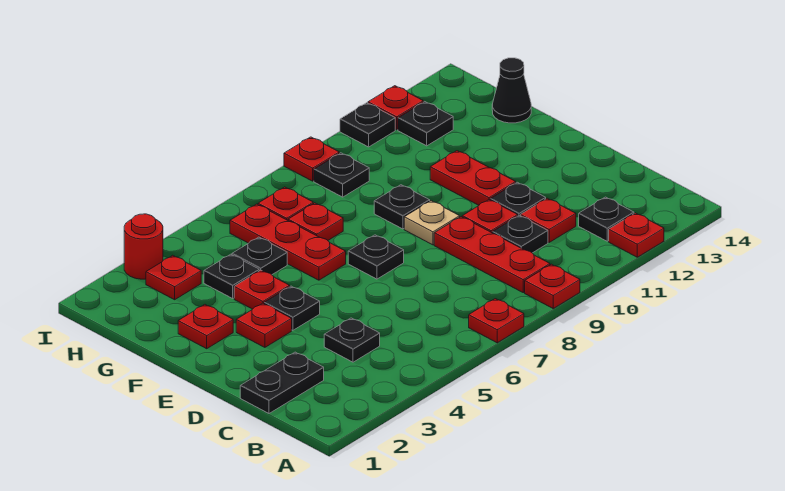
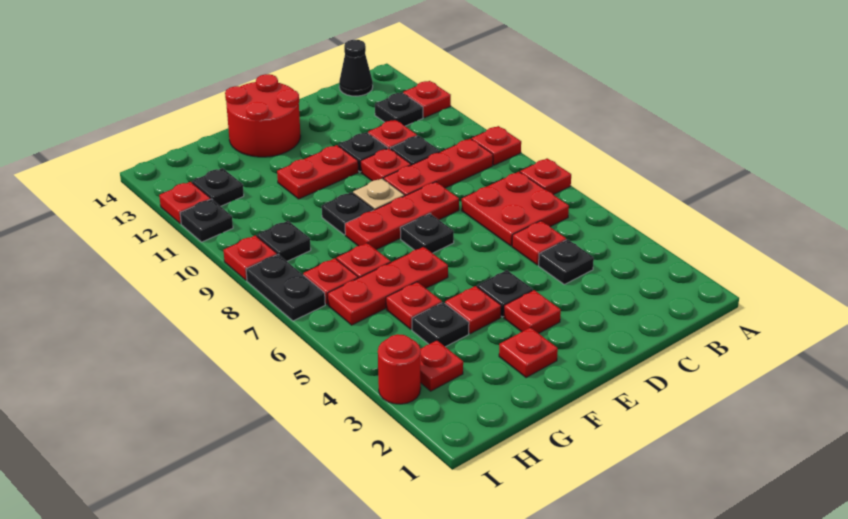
none -> red plate B6:C7 level 1
black plate C1:C2 level 1 -> black plate I7:I8 level 1
none -> red plate C5 level 1
none -> red plate D8:F8 level 1
none -> red round brick E13:F14 level 1
black plate G5 level 1 -> red plate G5 level 1
black cone G14 level 1 -> black cone B14 level 1

